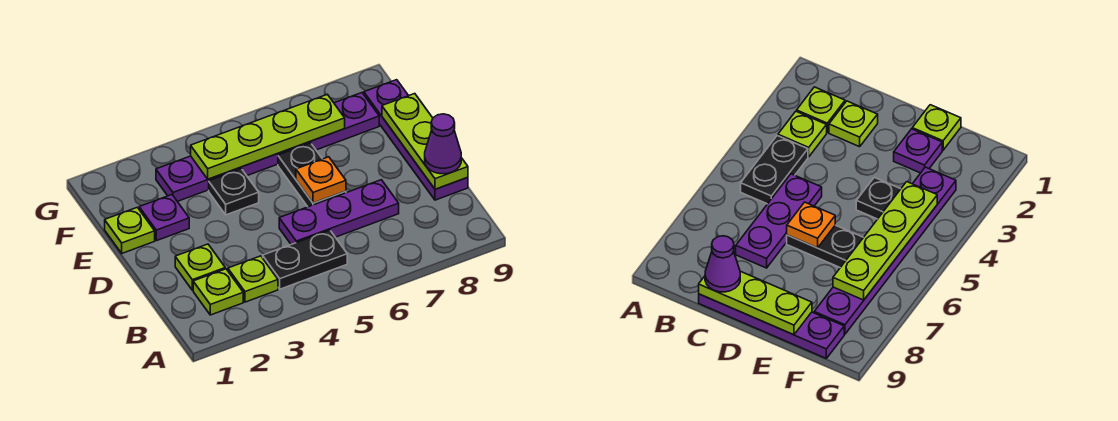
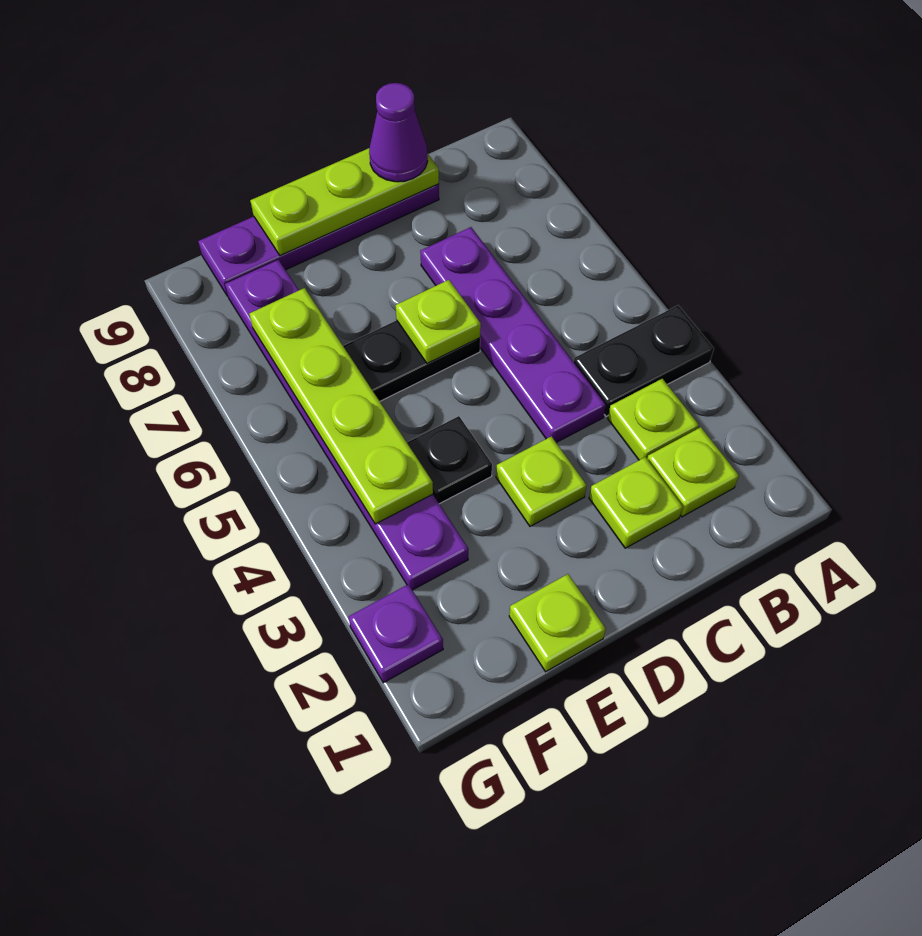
black plate B4:B5 level 1 -> black plate A4:B4 level 1
purple plate C5:C7 level 1 -> purple plate C4:C7 level 1
none -> lime plate D3 level 1
orange plate D6 level 2 -> lime plate D6 level 2
purple plate E2 level 1 -> purple plate G2 level 1

